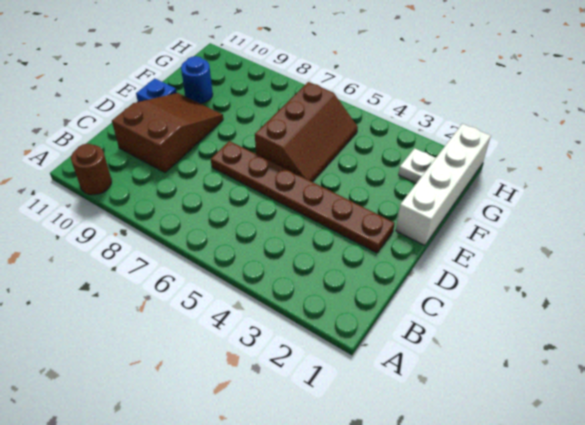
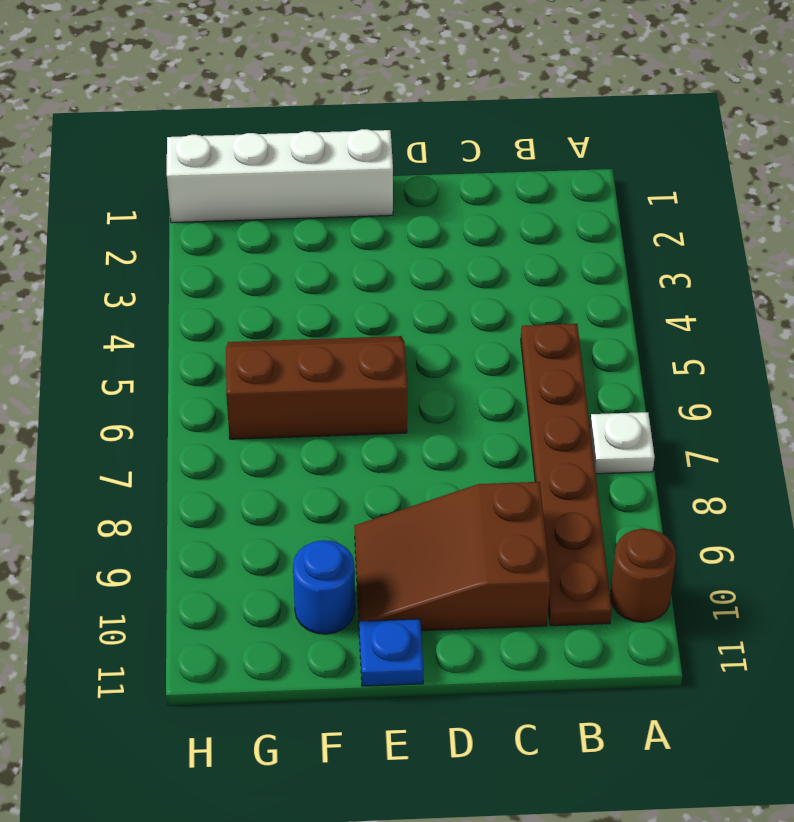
brown plate D2:D7 level 1 -> brown plate B5:B10 level 1
white plate G2 level 1 -> white plate A7 level 1

